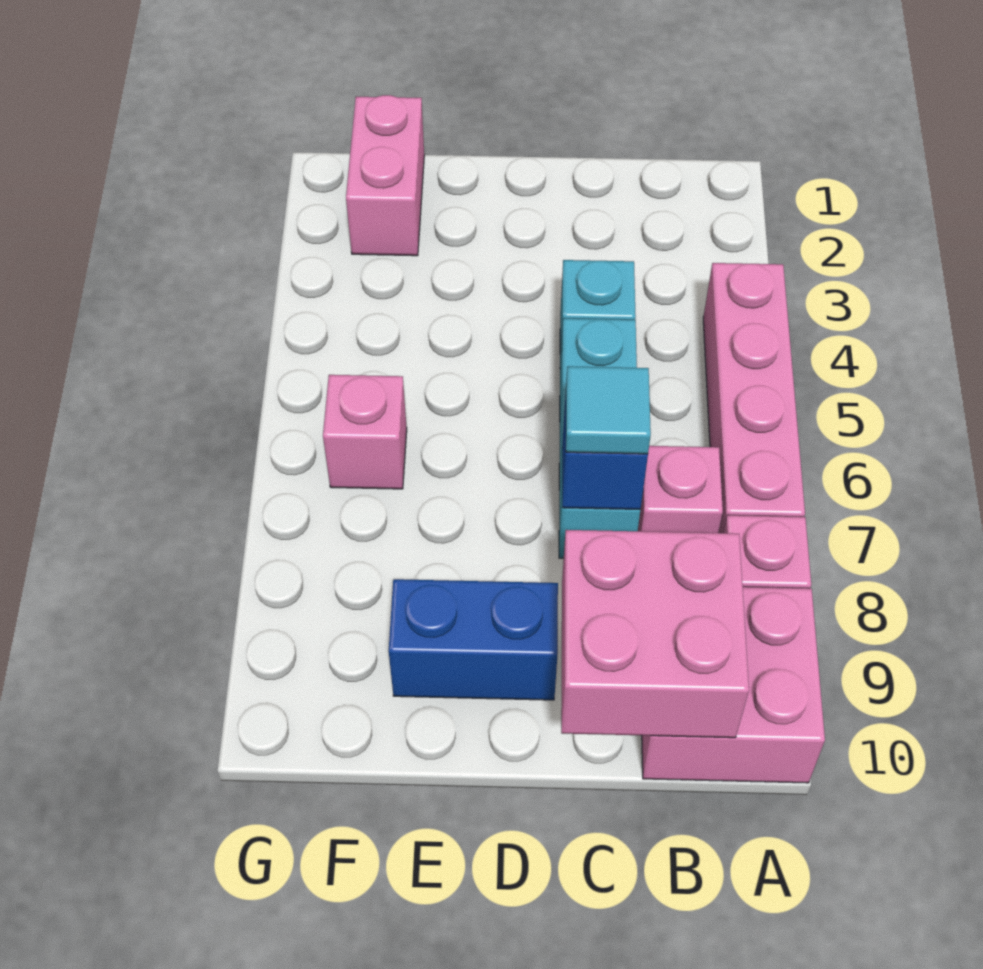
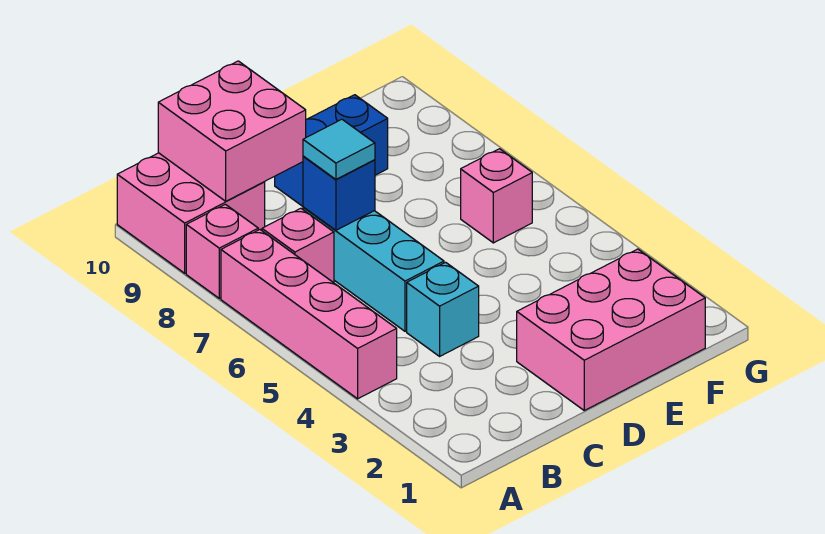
pink brick F1:F2 level 1 -> pink brick D1:F2 level 1

